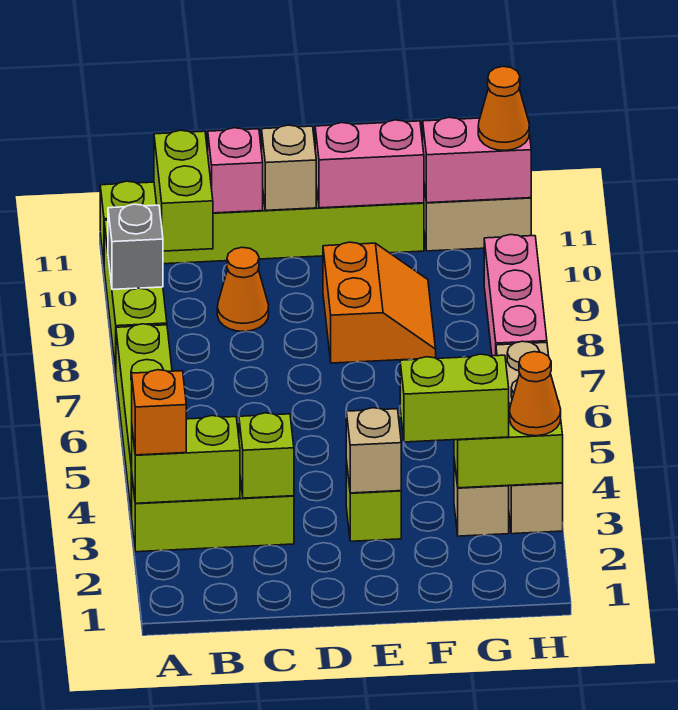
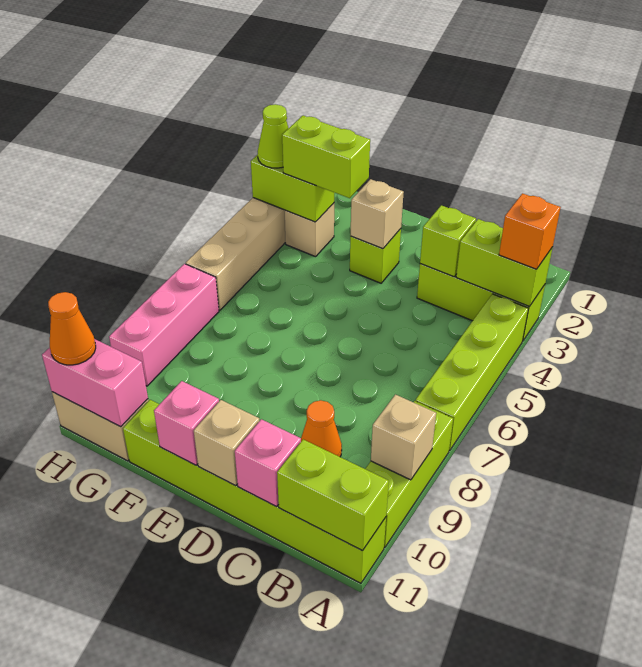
grey brick A9 level 2 -> tan brick A9 level 2
lime brick B10:B11 level 2 -> lime brick A11:B11 level 2
orange slope E8:F9 level 1 top E -> none
pink brick E11:F11 level 2 -> pink brick E11 level 2
orange cone H3 level 3 -> lime cone H3 level 3

